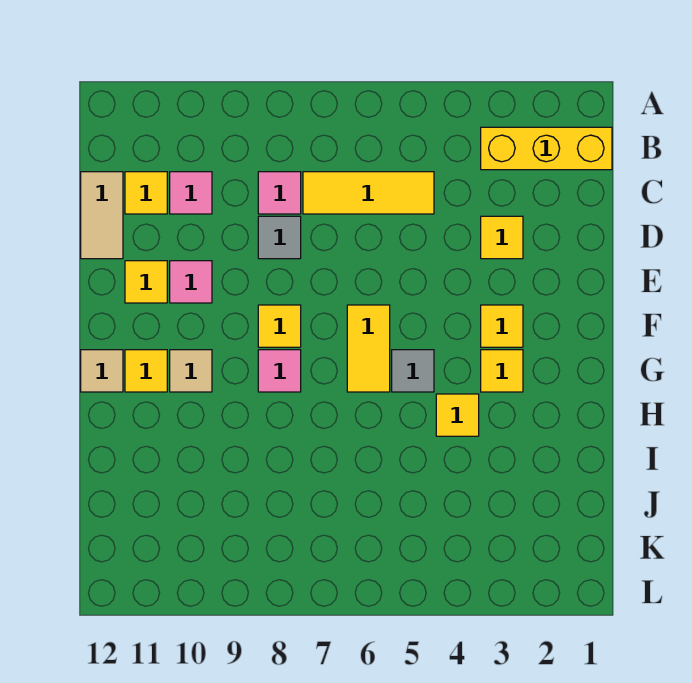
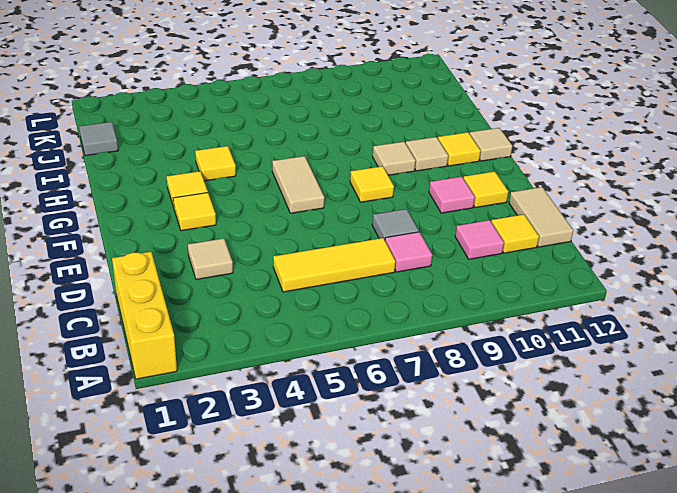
yellow brick B1:B3 level 1 -> yellow brick A1:C1 level 1
yellow tile D3 level 1 -> tan tile D3 level 1
yellow tile F6:G6 level 1 -> tan tile F6:G6 level 1
grey tile G5 level 1 -> grey tile J1 level 1
pink tile G8 level 1 -> none
none -> tan tile G9 level 1

